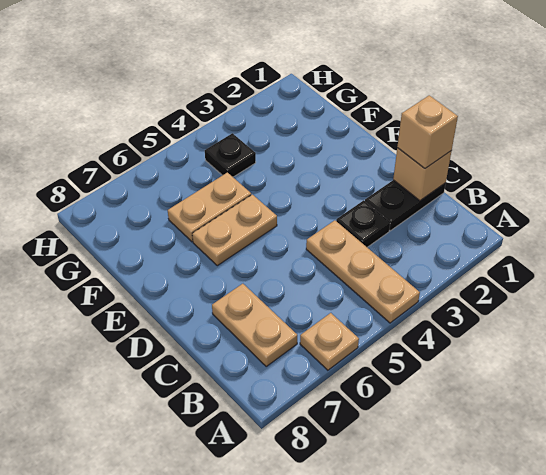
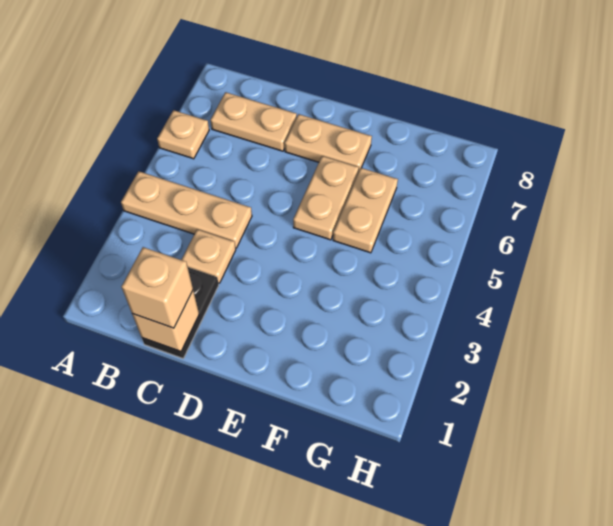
black plate C3 level 1 -> tan plate C3 level 1
none -> tan plate D7:E7 level 1
black plate G4 level 1 -> none

